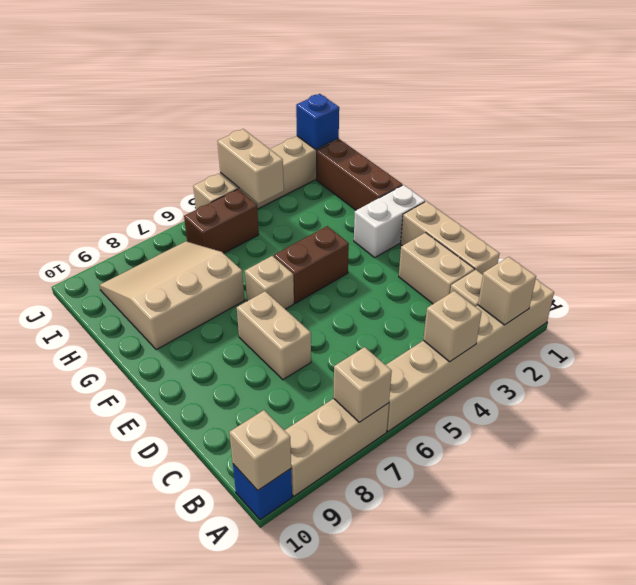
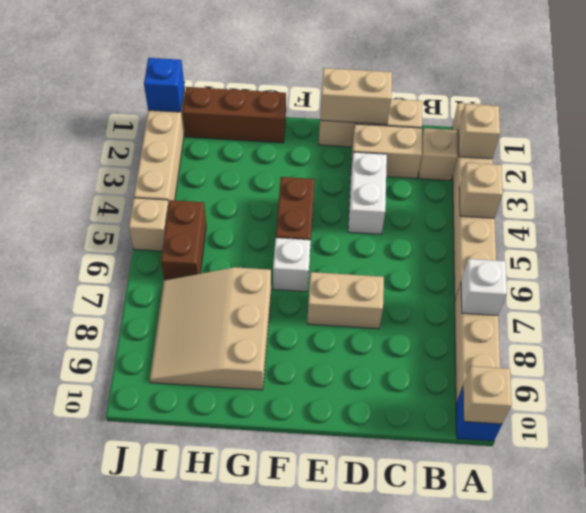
tan brick A7 level 2 -> white brick A7 level 2
white brick F1:F2 level 1 -> white brick D3:D4 level 1
tan brick F6 level 1 -> white brick F6 level 1
tan brick I4:J4 level 2 -> tan brick D1:E1 level 2

